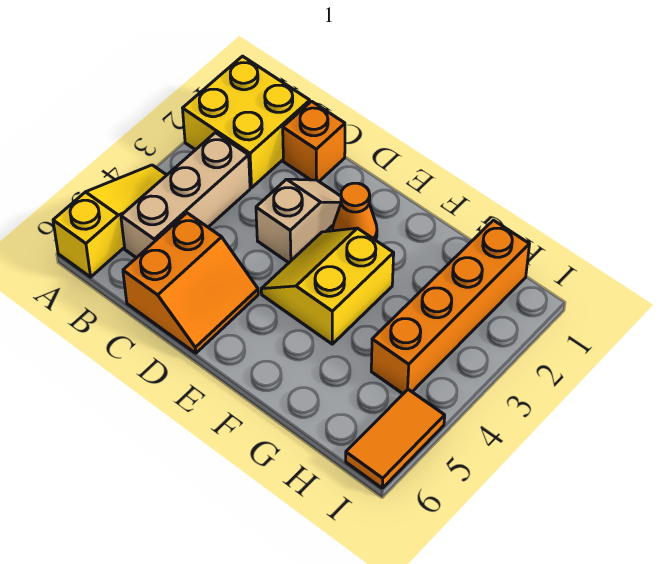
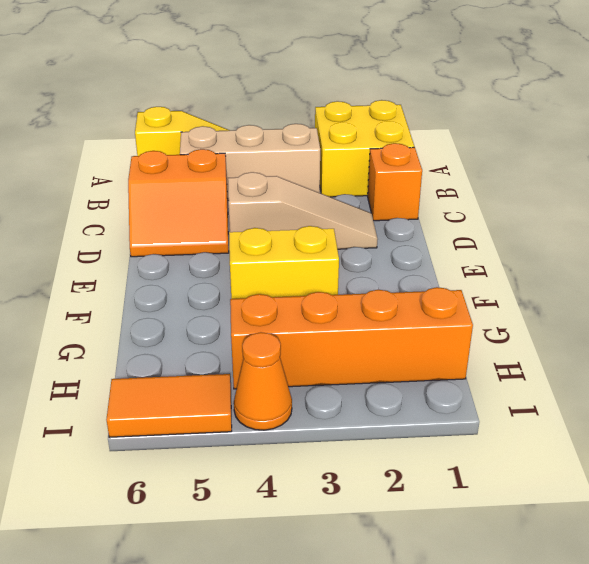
tan slope D2:D3 level 1 top 3 -> tan slope D2:D4 level 1 top 4
orange cone E2 level 1 -> orange cone I4 level 1

